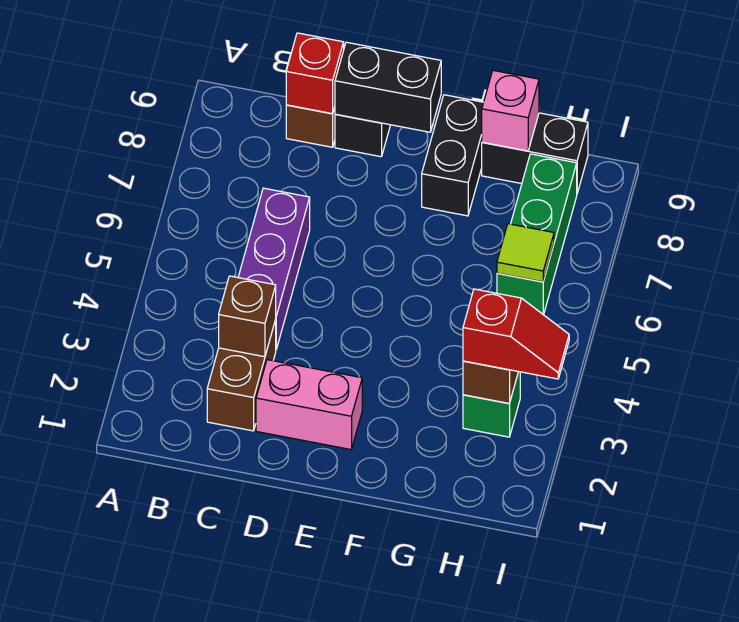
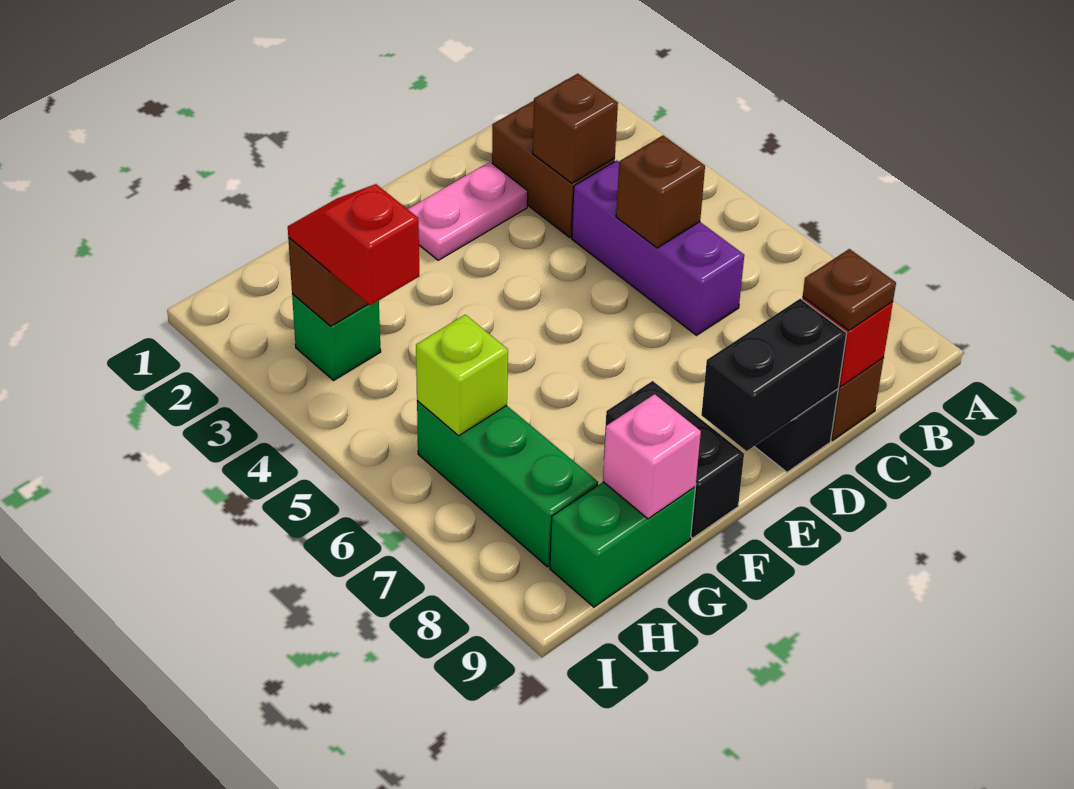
none -> brown brick C5 level 2
none -> brown plate C9 level 3
pink brick D2:E2 level 1 -> pink plate D2:E2 level 1
black brick G9:H9 level 1 -> green brick G9:H9 level 1
red slope H3:I3 level 3 top H -> red slope H3:H4 level 3 top 4
lime tile H6 level 2 -> lime brick H6 level 2

